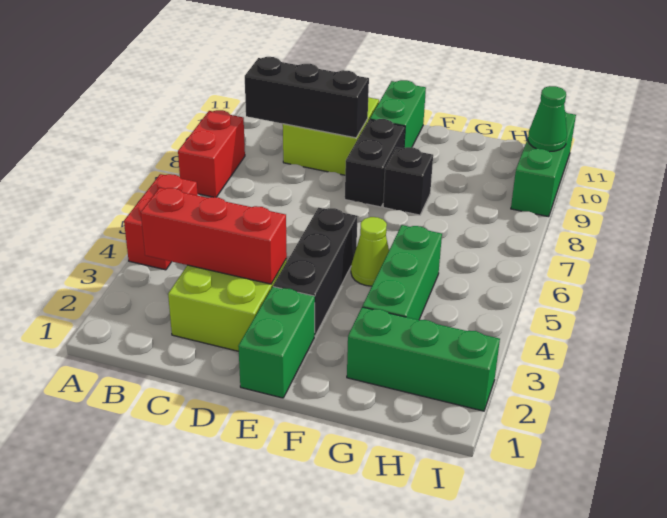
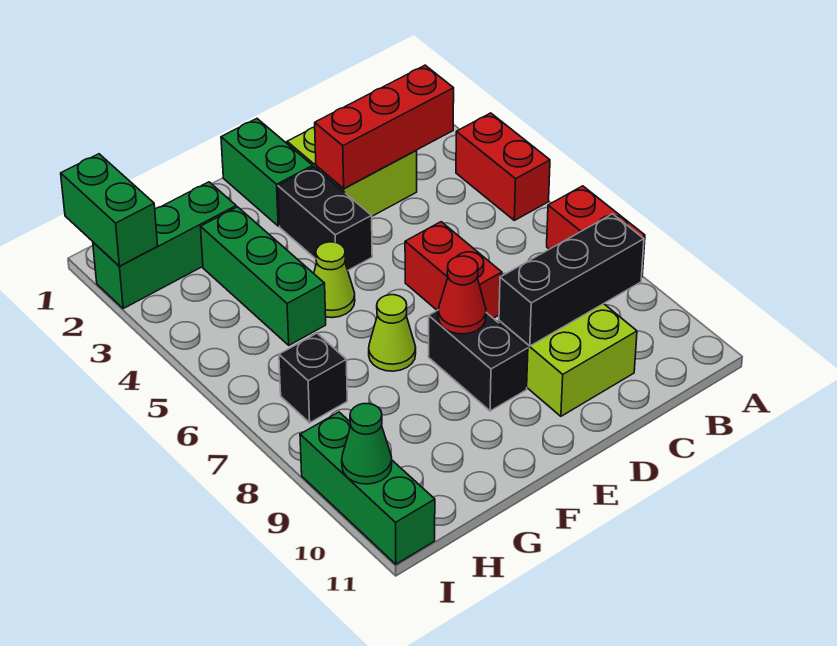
none -> red brick D6:D7 level 1
black brick E3:E5 level 1 -> black brick E3:E4 level 1
none -> red cone E8 level 2
green brick E10:E11 level 1 -> green brick I1:I2 level 2
none -> lime cone F7 level 1
black brick F8 level 1 -> black brick H7 level 1

